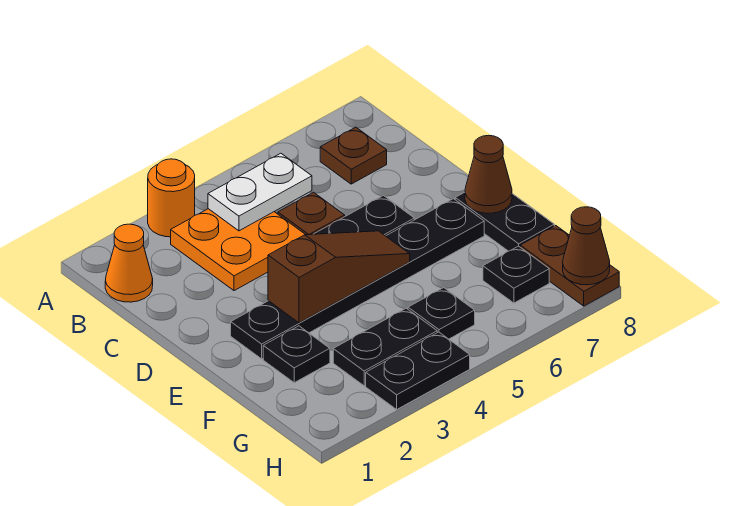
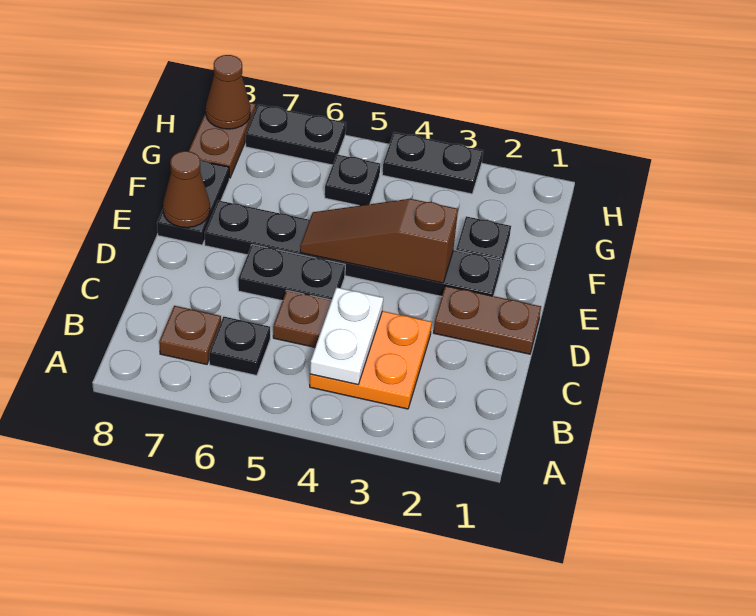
orange round brick A3 level 1 -> none
orange cone B1 level 1 -> none
white plate B4:B5 level 2 -> white plate B4:C4 level 2
none -> brown plate D1:D2 level 1
black plate G3:G4 level 1 -> black plate H6:H7 level 1
black plate G7 level 1 -> black plate B6 level 1

